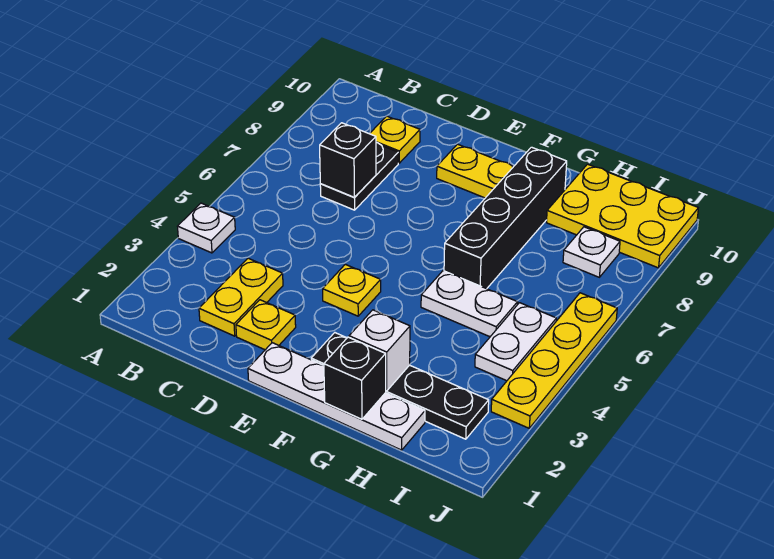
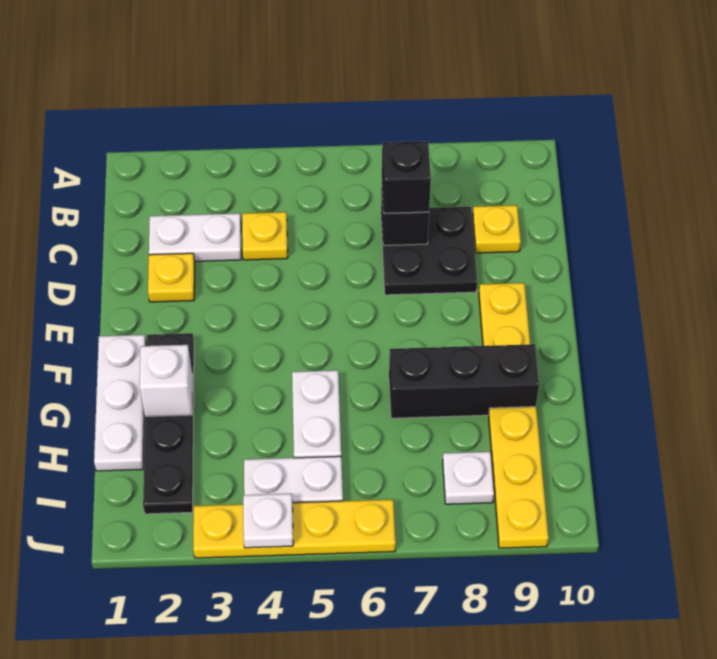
white plate A4 level 1 -> white plate J4 level 2
yellow plate C2:C3 level 1 -> white plate C2:C3 level 1
black plate C7:C8 level 1 -> black plate C7:D8 level 1
white plate E1:H1 level 1 -> white plate F1:H1 level 1
yellow plate E4 level 1 -> yellow plate C4 level 1
black brick G1 level 2 -> black brick C7 level 3
black brick G6:G9 level 1 -> black brick G7:G9 level 1
yellow plate H9:J10 level 1 -> yellow plate H9:J9 level 1

